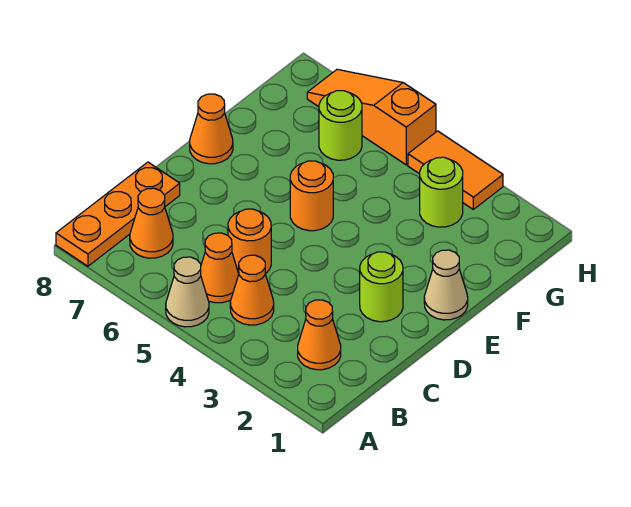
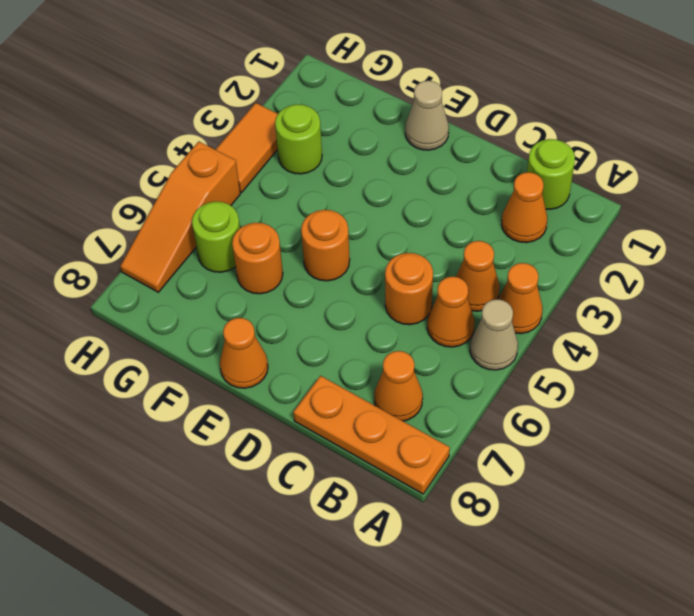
none -> orange cone A4 level 1
lime round brick D2 level 1 -> lime round brick B1 level 1
none -> orange round brick F6 level 1

